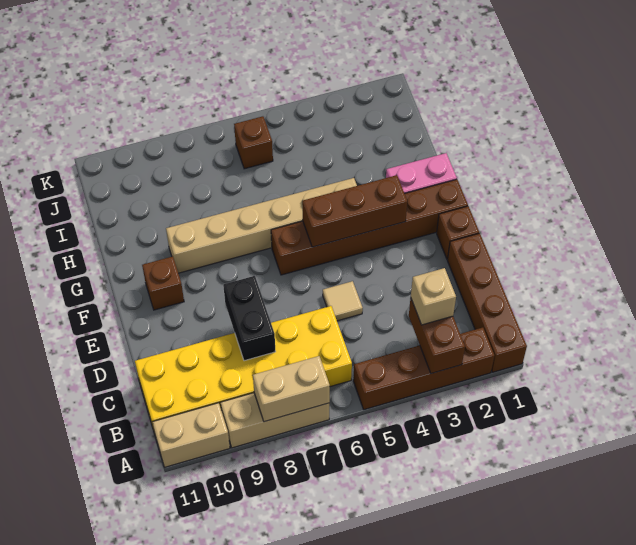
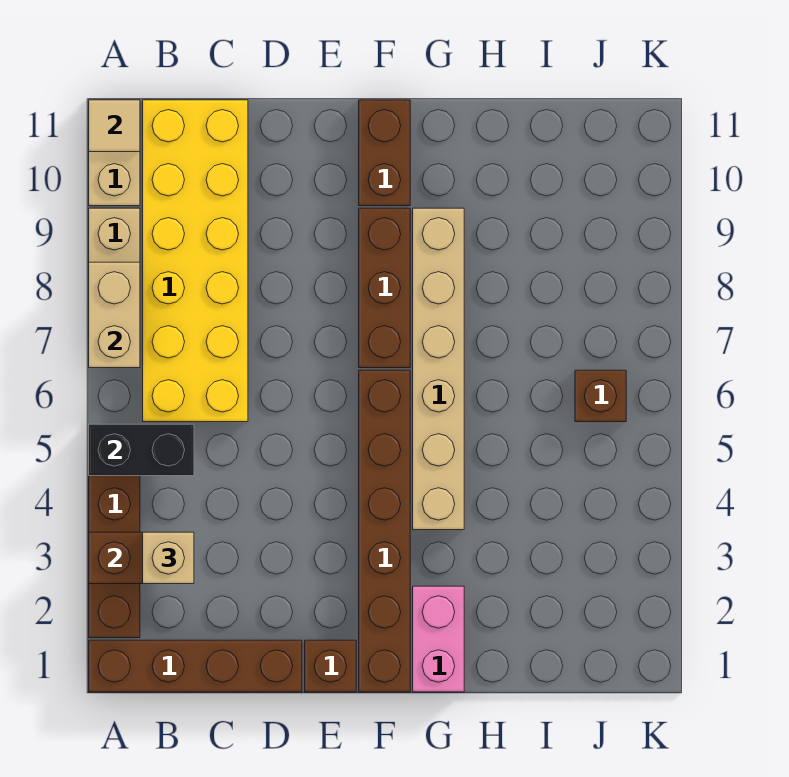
black brick C8:D8 level 2 -> black brick A5:B5 level 2
tan tile D5 level 1 -> tan tile A11 level 2
brown brick F3:F5 level 2 -> brown brick F7:F9 level 1
brown brick F10 level 1 -> brown brick F10:F11 level 1

